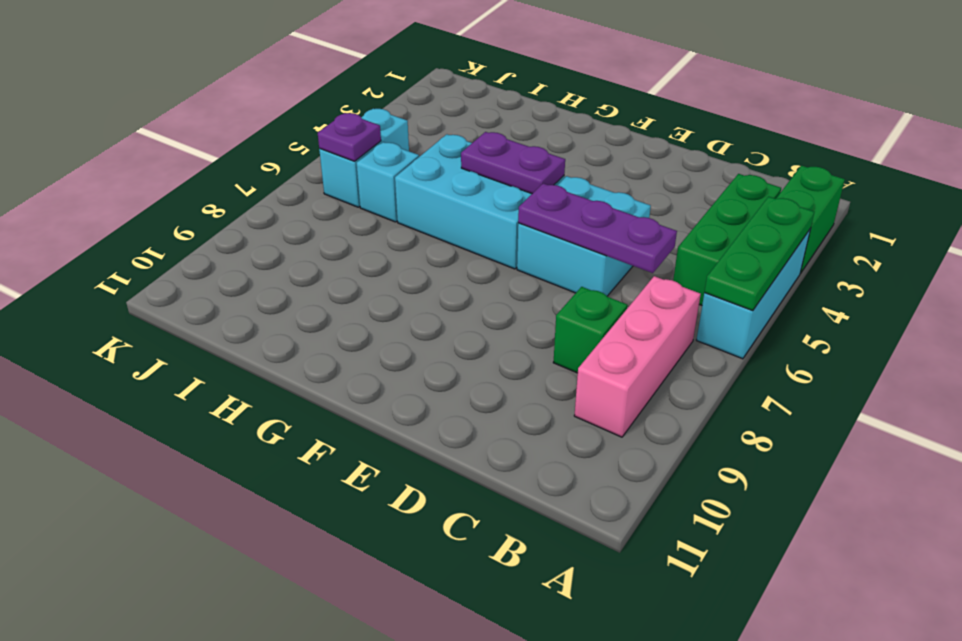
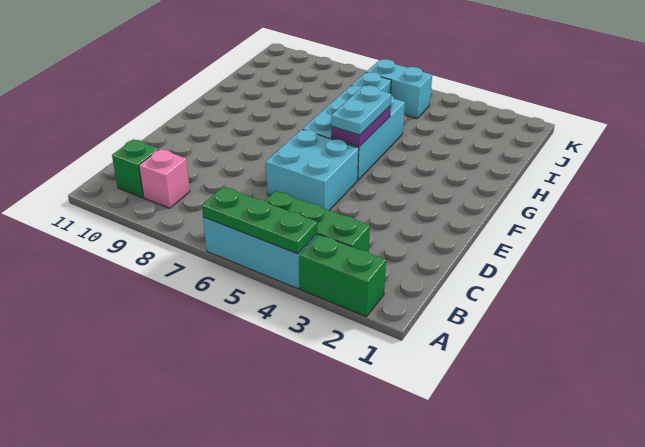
pink brick B7:B9 level 1 -> pink brick B9 level 1
purple plate C6:E6 level 2 -> none
green brick C8 level 1 -> green brick B10 level 1
none -> cyan plate F5:G5 level 3
purple plate J6 level 2 -> none

